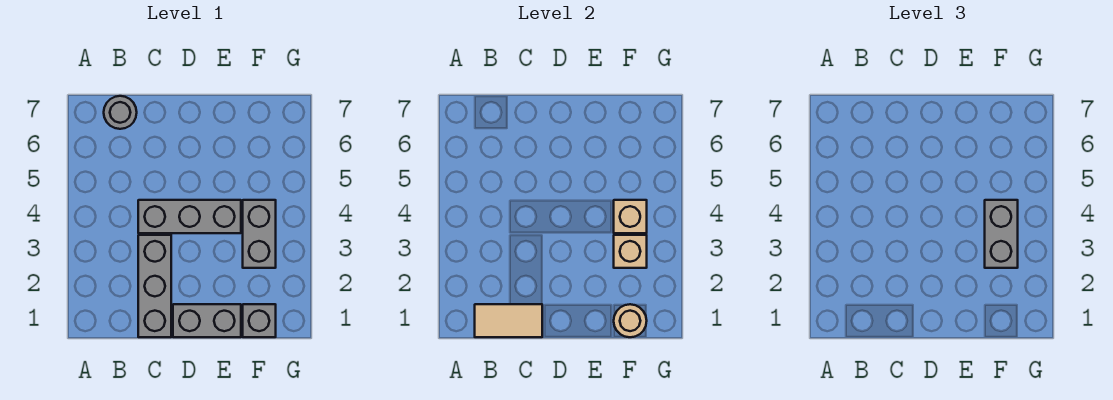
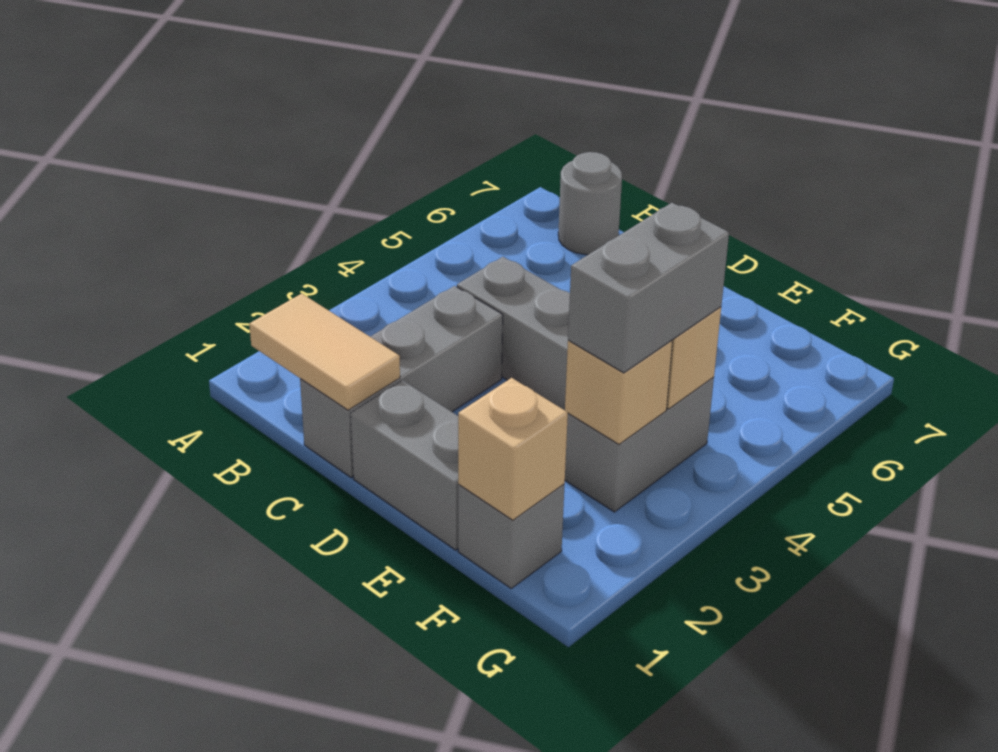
tan round brick F1 level 2 -> tan brick F1 level 2

